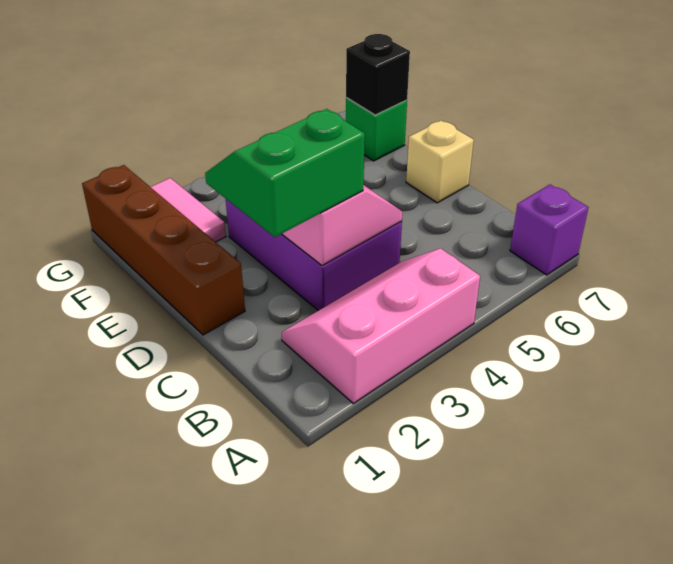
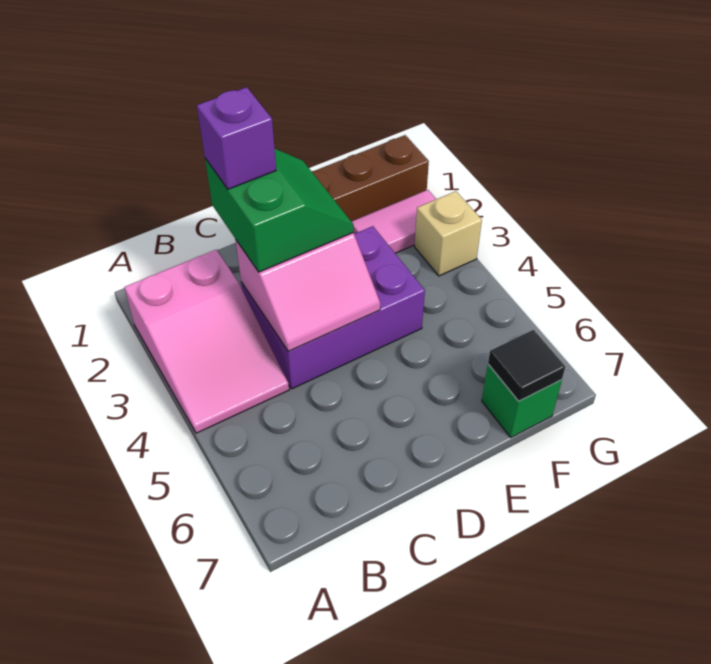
pink slope A2:B4 level 1 top A -> pink slope A2:B4 level 1 top 2
purple brick A7 level 1 -> purple brick C2 level 4
tan brick D7 level 1 -> tan brick G3 level 1
black brick F7 level 2 -> black tile F7 level 2

